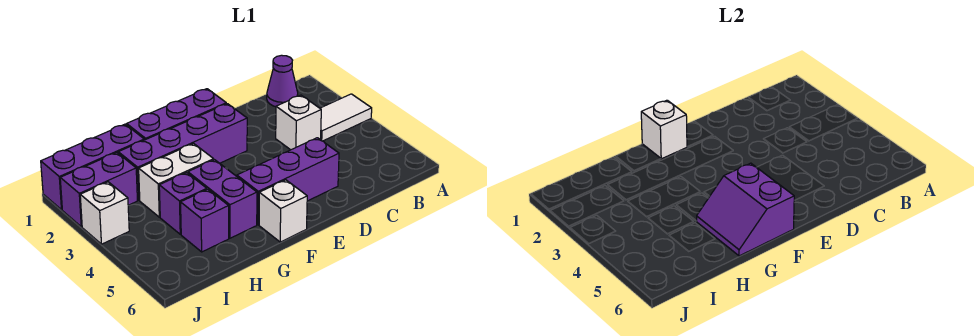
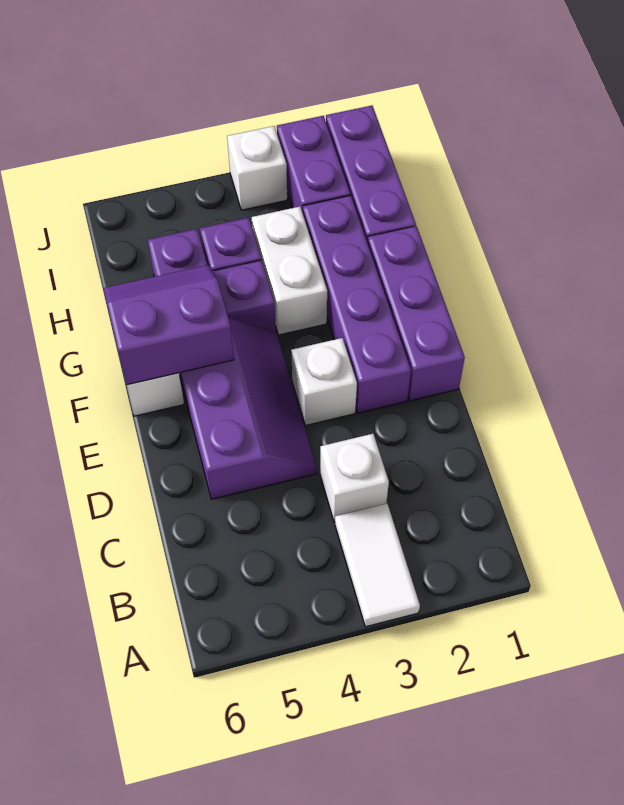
purple cone B1 level 1 -> none
white brick F1 level 2 -> white brick E3 level 1

